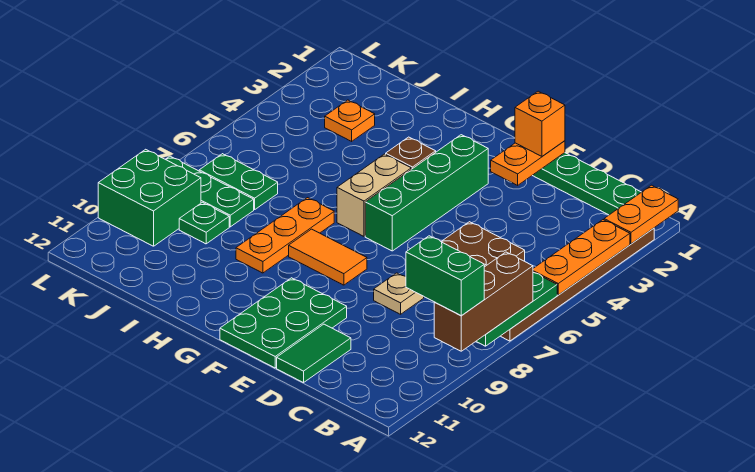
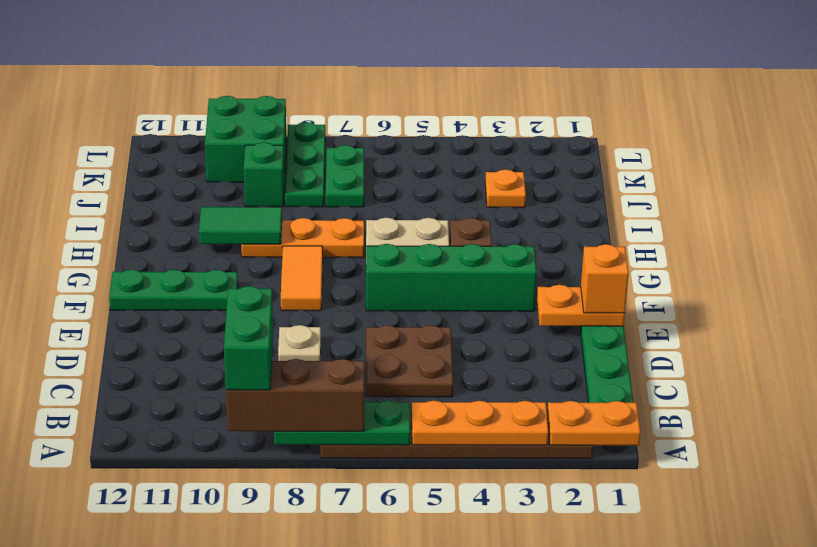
green tile D11:D12 level 1 -> green tile H9:H10 level 2
green plate E10:F12 level 1 -> green plate F10:F12 level 1
green plate J9 level 1 -> green brick J9 level 1

